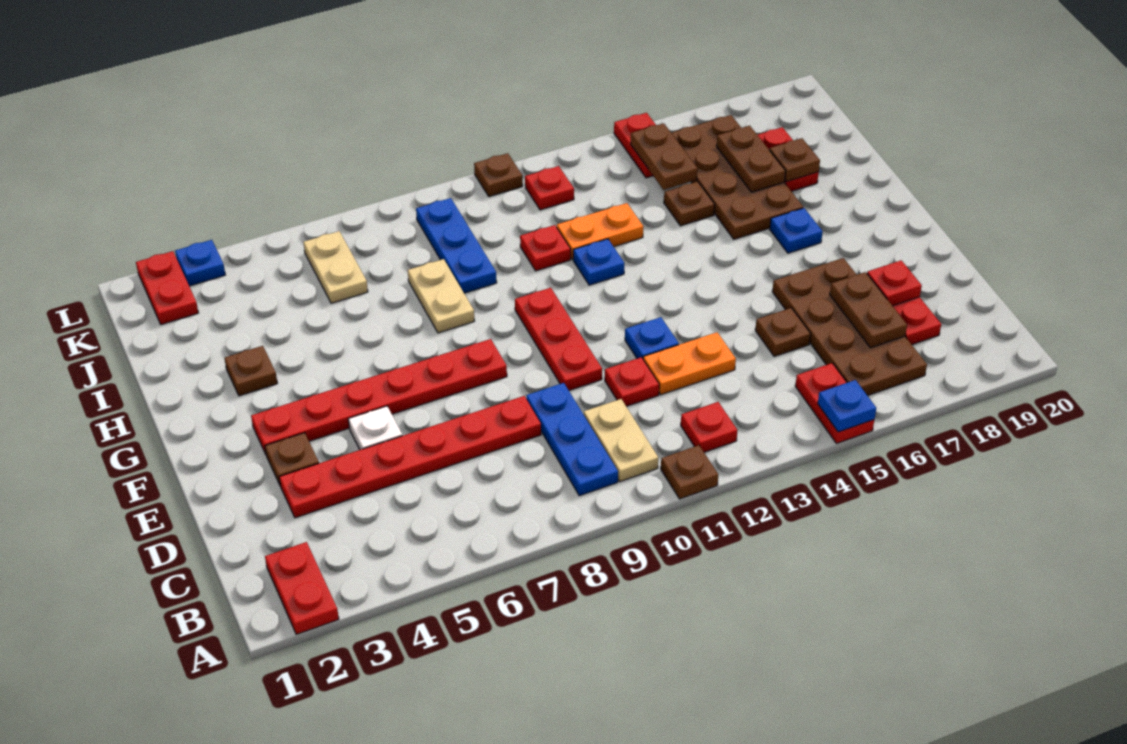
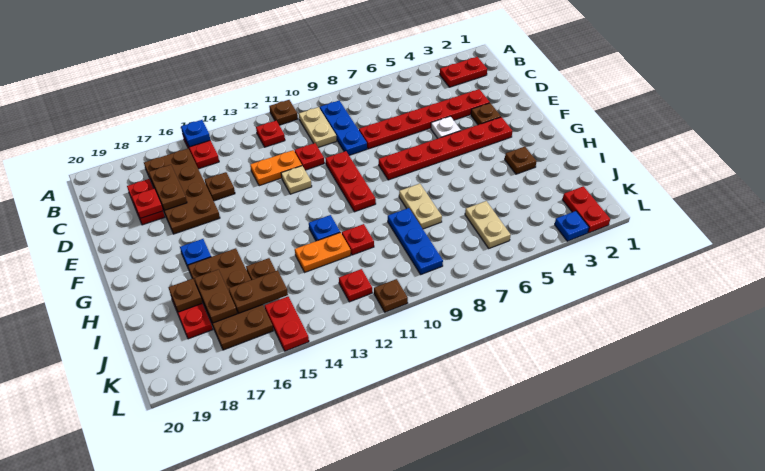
red plate A2:B2 level 1 -> red plate B2:B3 level 1
blue plate E12 level 1 -> tan plate E12 level 1
brown plate J15:K15 level 2 -> brown plate J15:J16 level 2

